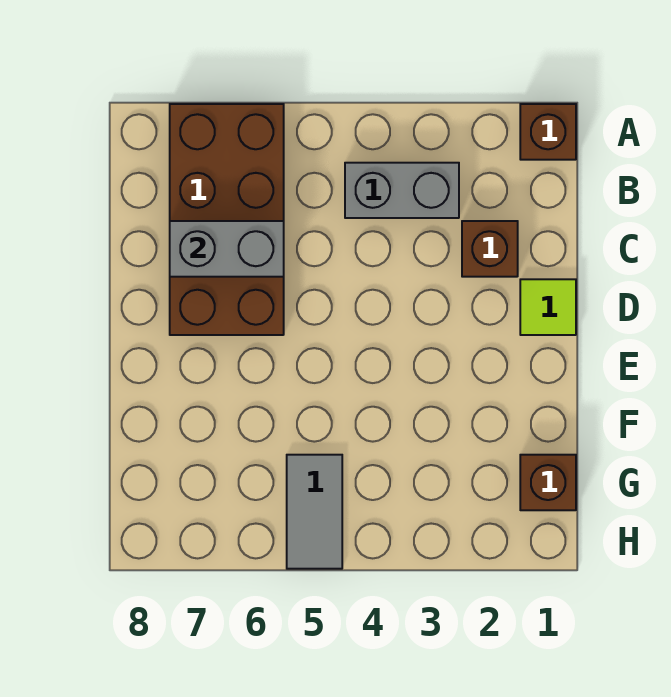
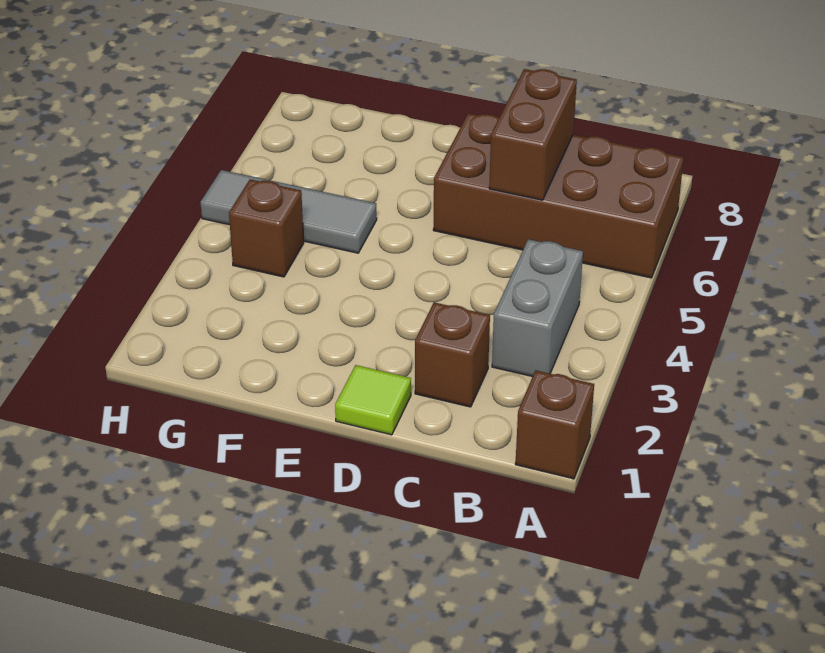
grey brick C6:C7 level 2 -> brown brick C6:C7 level 2
brown brick G1 level 1 -> brown brick G4 level 1
grey tile G5:H5 level 1 -> grey tile F5:H5 level 1

